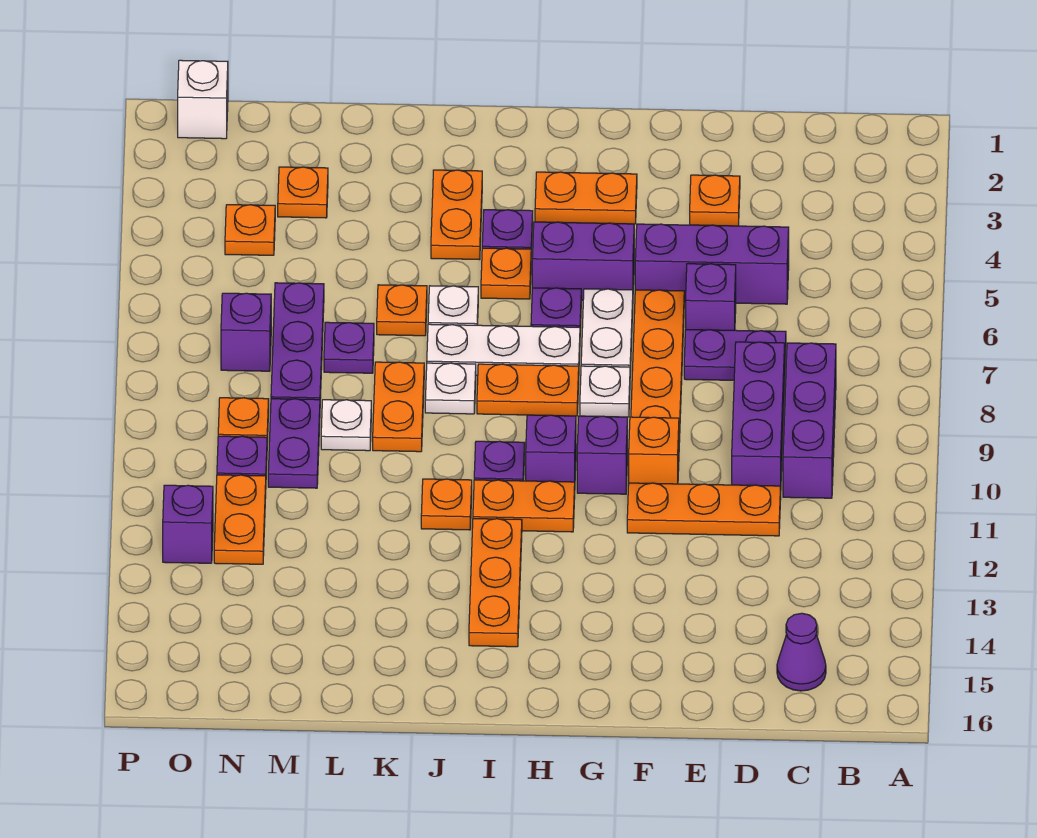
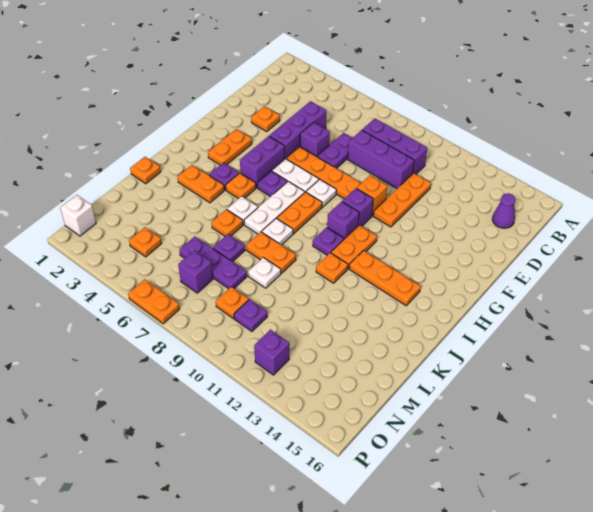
orange plate M3 level 1 -> orange plate K1 level 1
purple plate M9:M10 level 1 -> none
orange plate N11:N12 level 1 -> orange plate P6:P7 level 1

